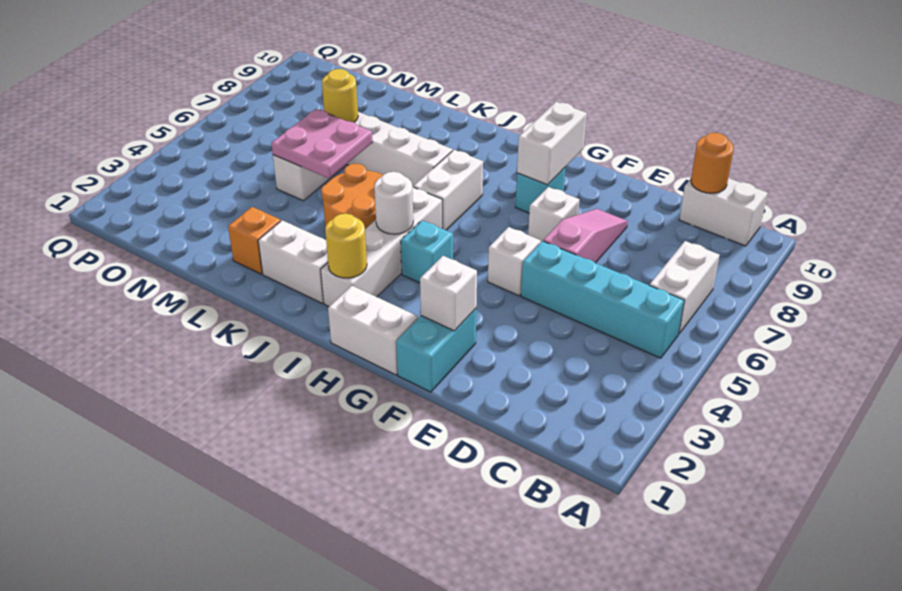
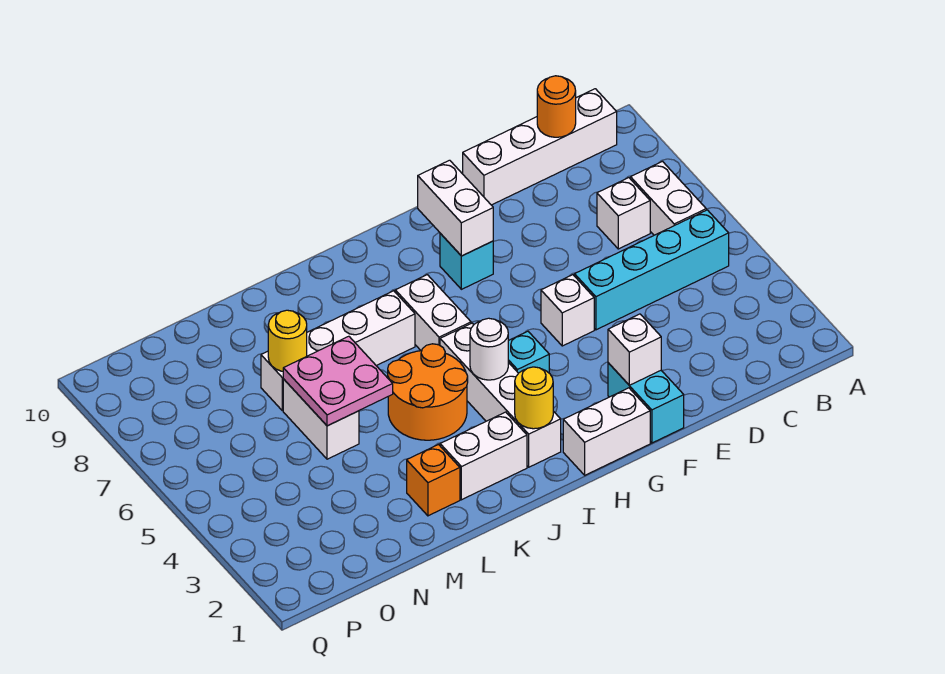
white brick B10:C10 level 1 -> white brick B10:E10 level 1
pink slope E6:E8 level 1 top 6 -> none
white brick F7 level 1 -> white brick C7 level 1

